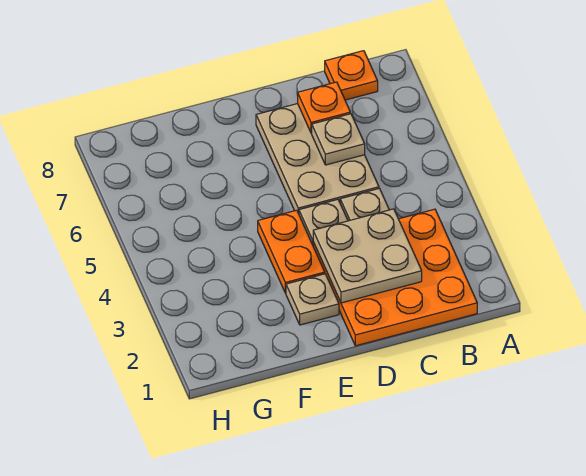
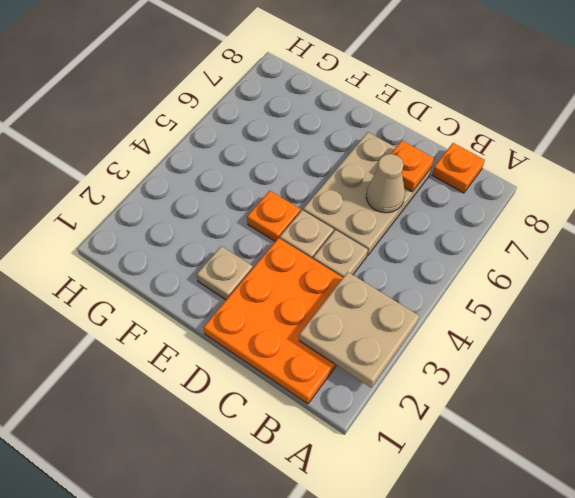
tan plate C2:D3 level 2 -> tan plate A2:B3 level 2
tan plate C6 level 2 -> tan cone C6 level 2
orange plate E3:E4 level 1 -> orange plate E4 level 1

